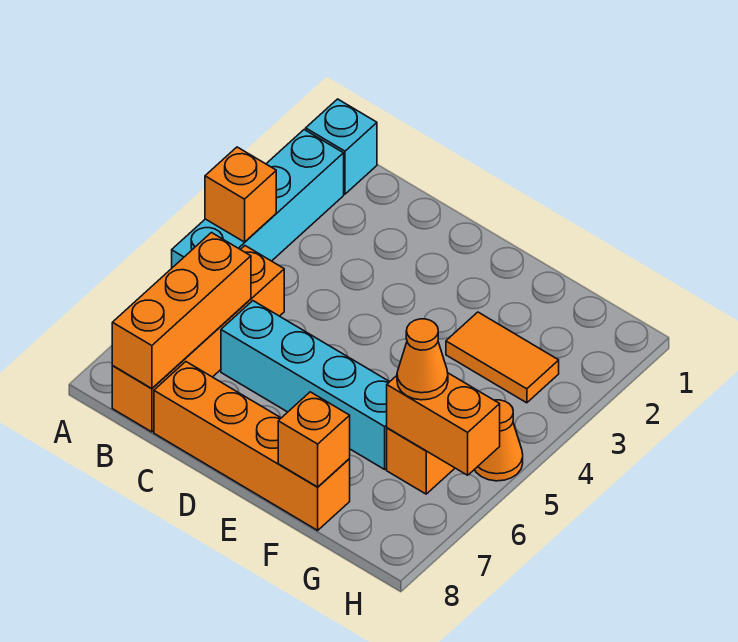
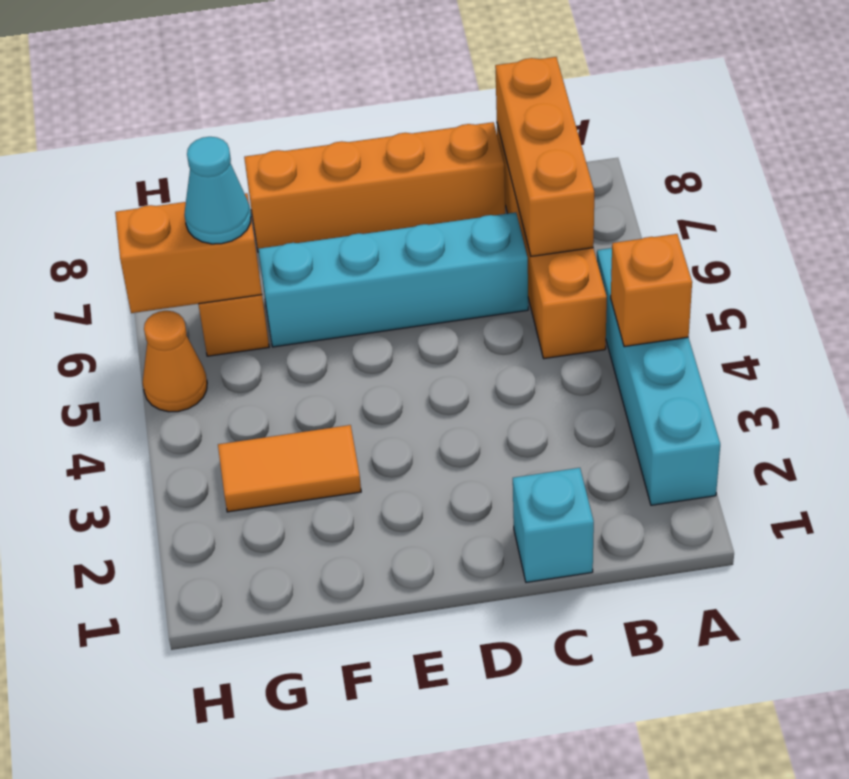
cyan brick A1 level 1 -> cyan brick C1 level 1
orange brick F8 level 2 -> none
orange cone G6 level 3 -> cyan cone G6 level 3

